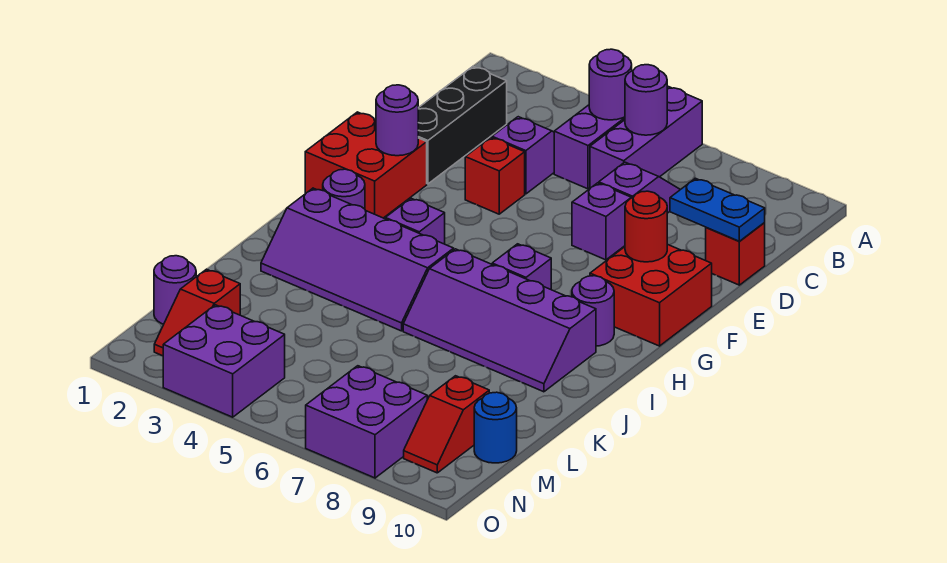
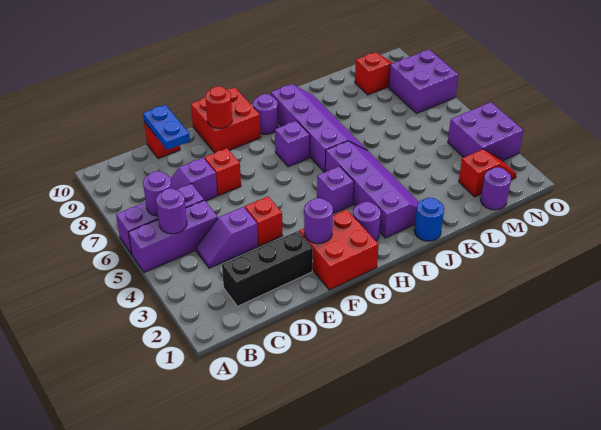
purple brick E7 level 1 -> red brick E7 level 1
blue round brick M10 level 1 -> blue round brick J1 level 1

